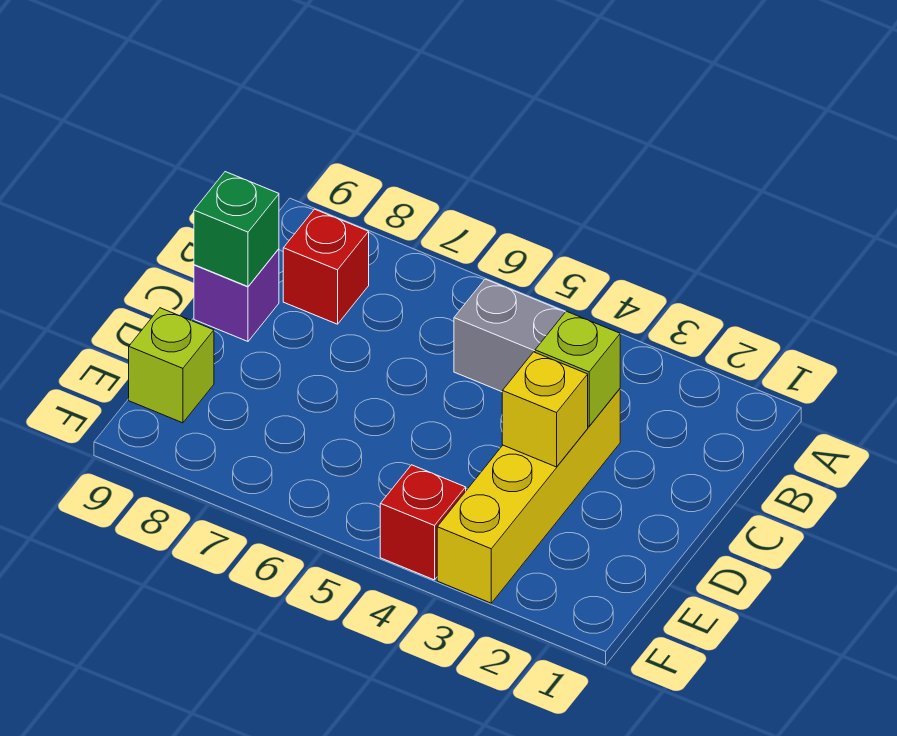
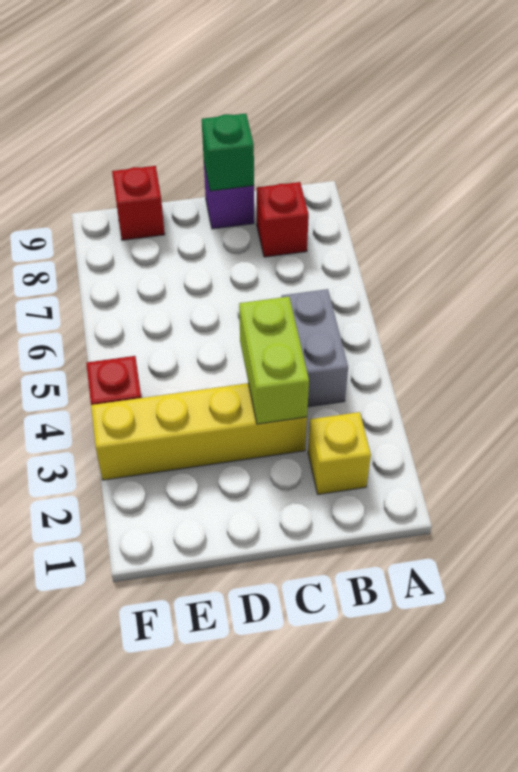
lime brick C3 level 2 -> lime brick C3:C4 level 2
yellow brick D3 level 2 -> yellow brick B2 level 1
lime brick E9 level 1 -> red brick E9 level 1

